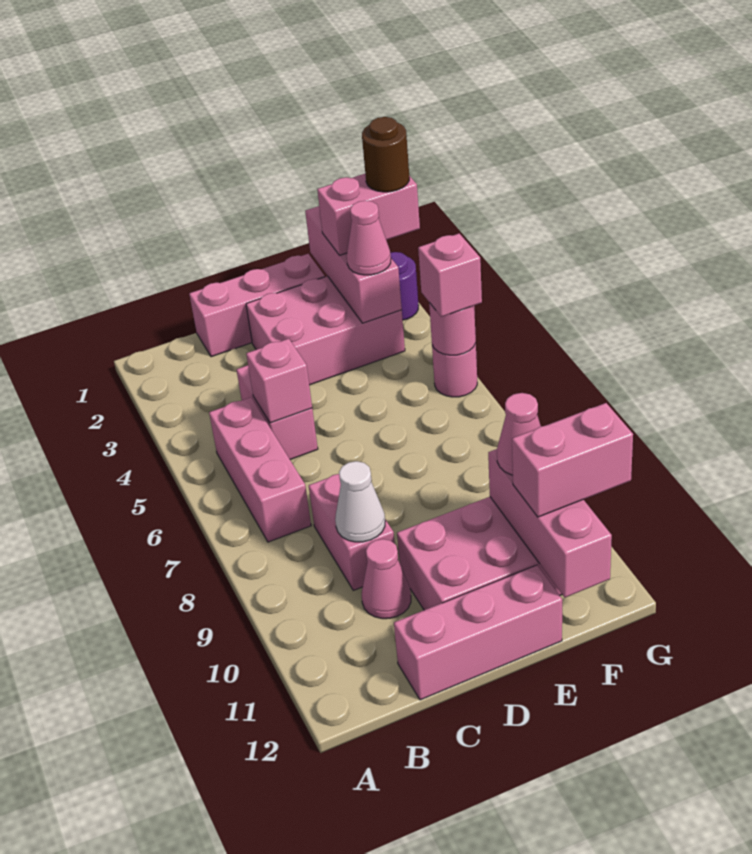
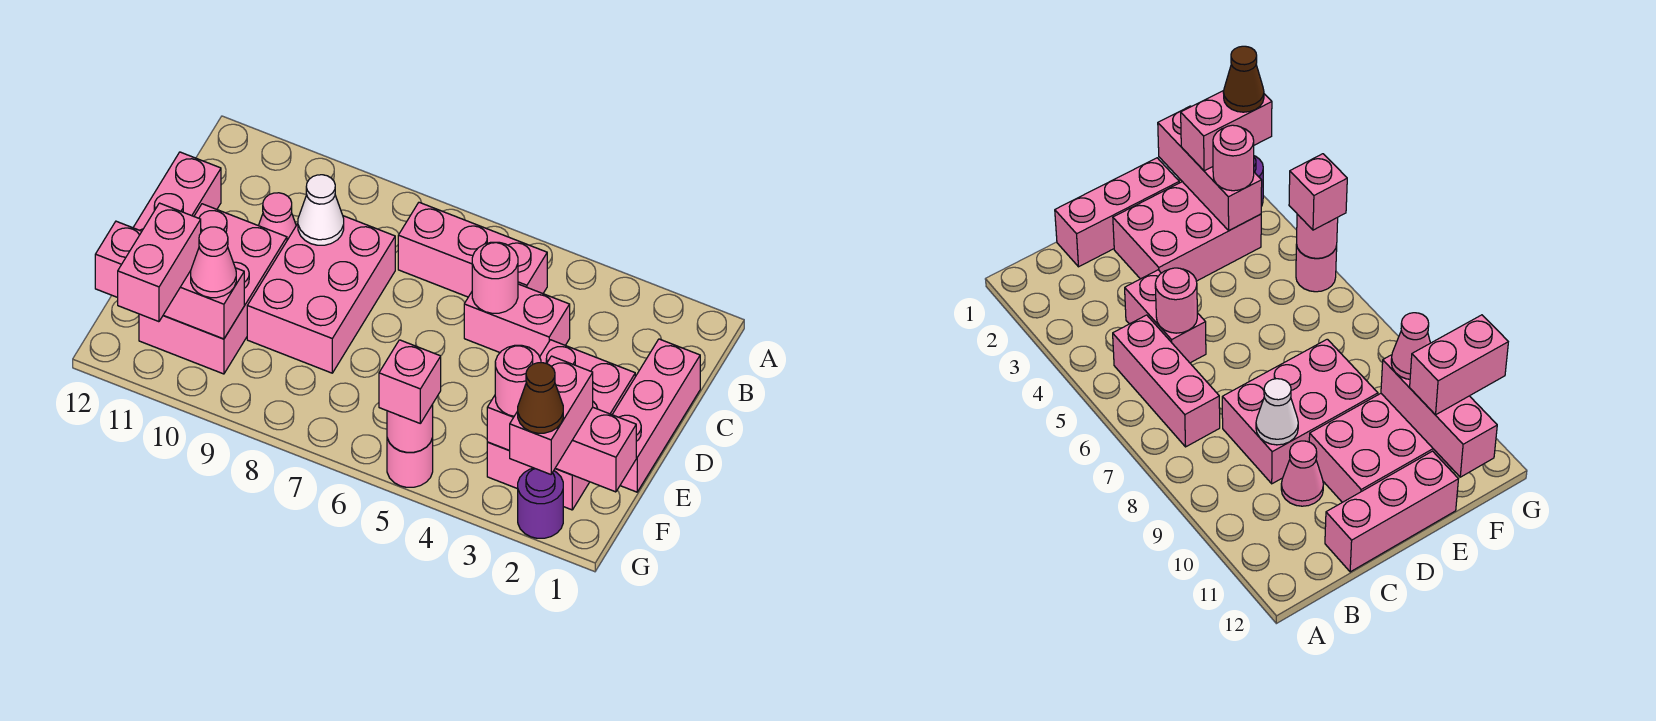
pink brick C5 level 2 -> pink round brick C5 level 2
pink brick C8:C9 level 1 -> pink brick C8:E9 level 1
pink cone F3 level 3 -> pink round brick F3 level 3
brown round brick G2 level 4 -> brown cone G2 level 4

